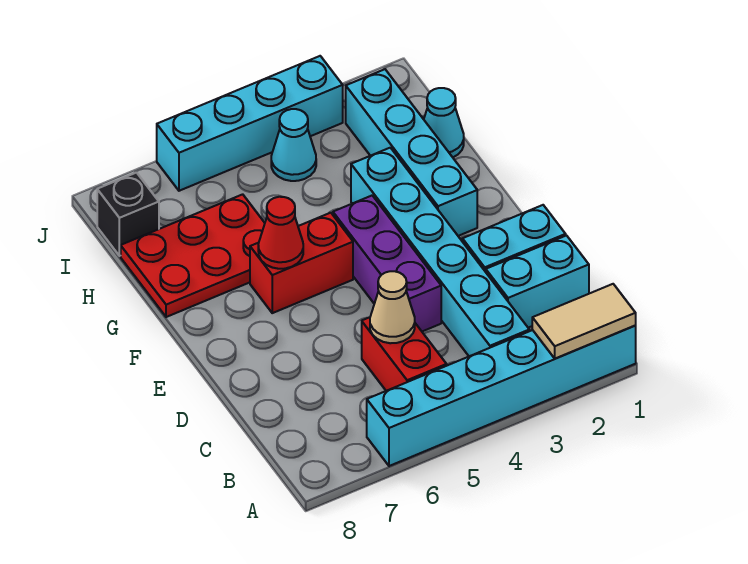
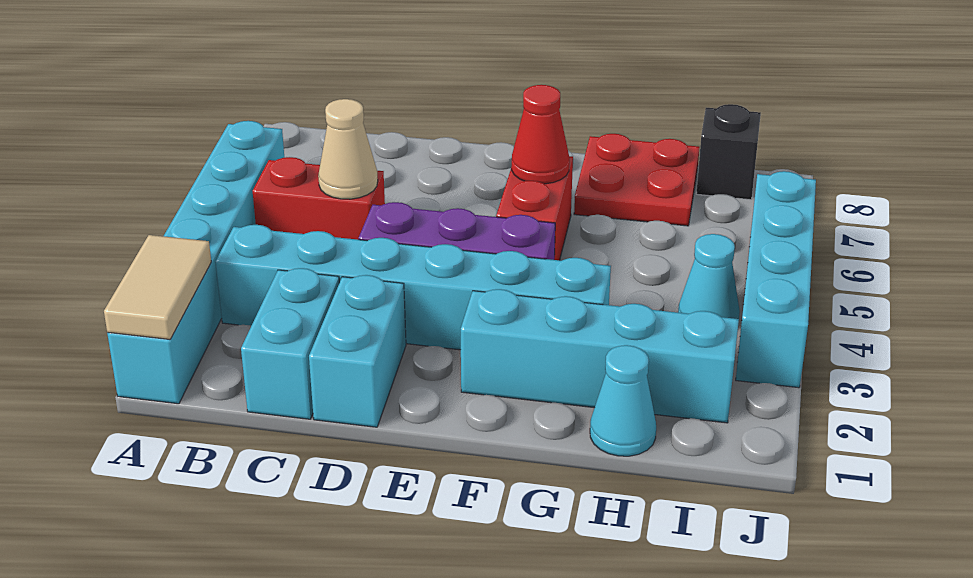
red plate G6:H8 level 1 -> red plate G7:H8 level 1

